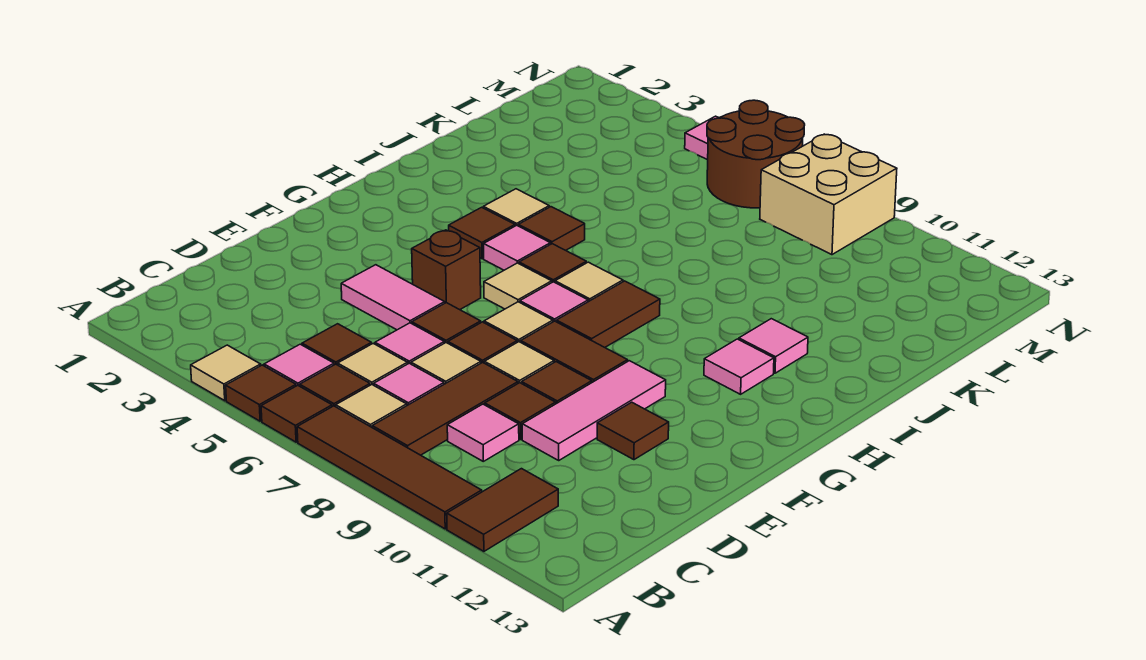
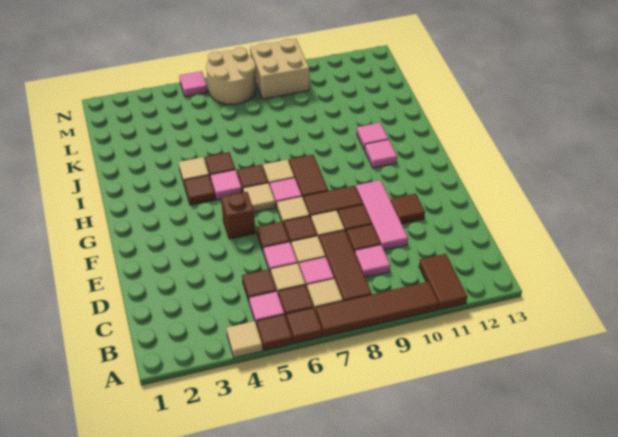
pink tile E4:E5 level 1 -> none
brown round brick M6:N7 level 1 -> tan round brick M6:N7 level 1

